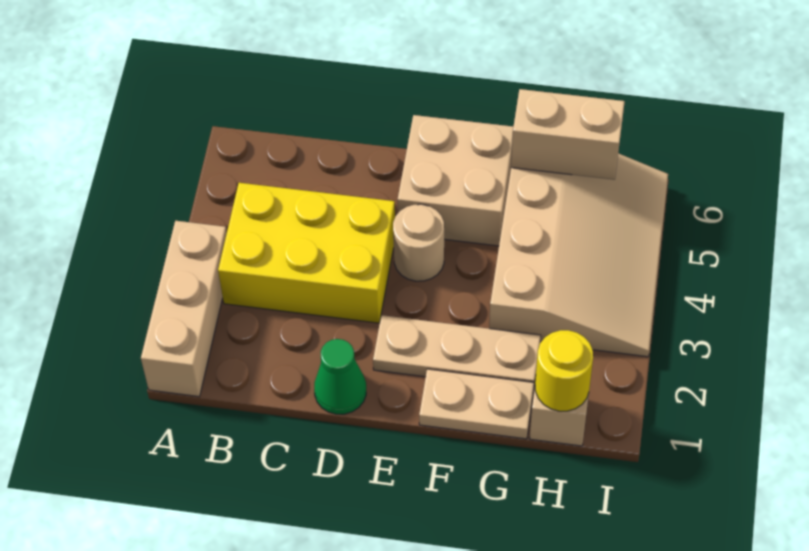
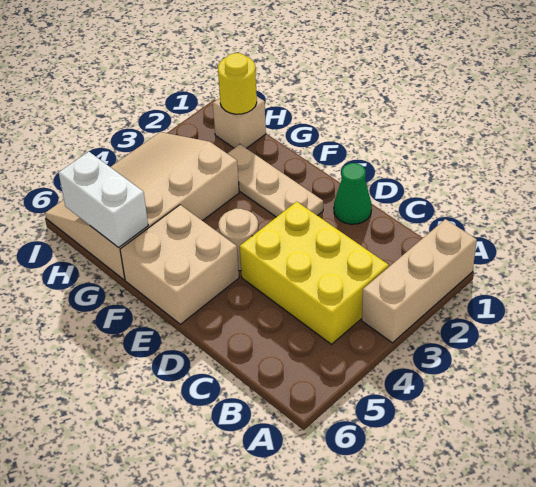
tan plate F1:G1 level 1 -> none
tan brick G6:H6 level 2 -> white brick G6:H6 level 2

